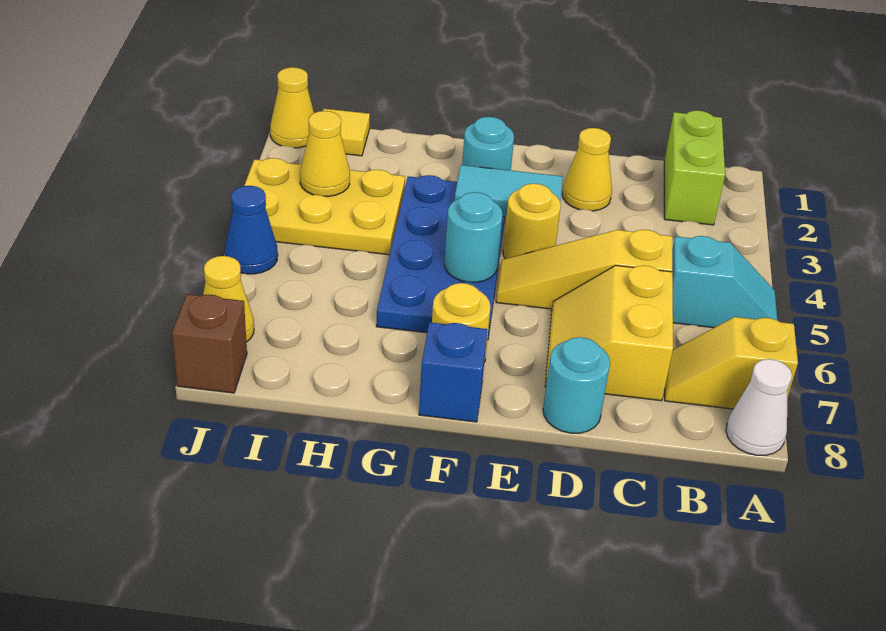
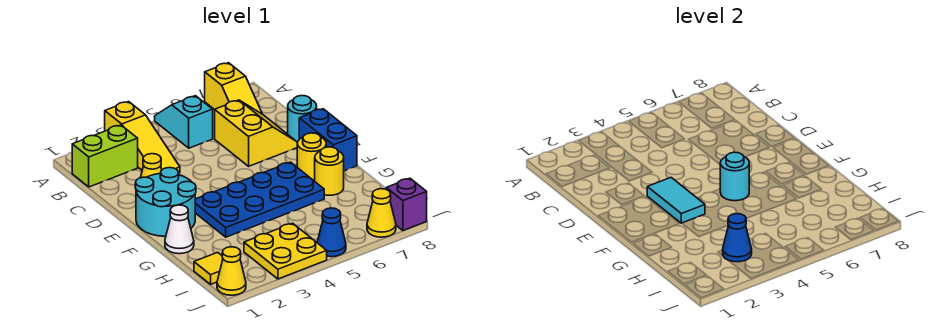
white cone A8 level 1 -> white cone G1 level 1
yellow slope C5:E5 level 1 top C -> yellow slope A3:C3 level 1 top A
yellow slope C6:D7 level 1 top C -> yellow slope C6:D7 level 1 top 6
yellow round brick E4 level 1 -> yellow round brick G7 level 1
cyan round brick F2 level 1 -> cyan round brick E1:F2 level 1
blue brick F8 level 1 -> blue brick E8:F8 level 1
yellow plate H3:J4 level 1 -> yellow plate I3:J4 level 1
yellow cone I3 level 2 -> blue cone I3 level 2
brown brick J8 level 1 -> purple brick J8 level 1

